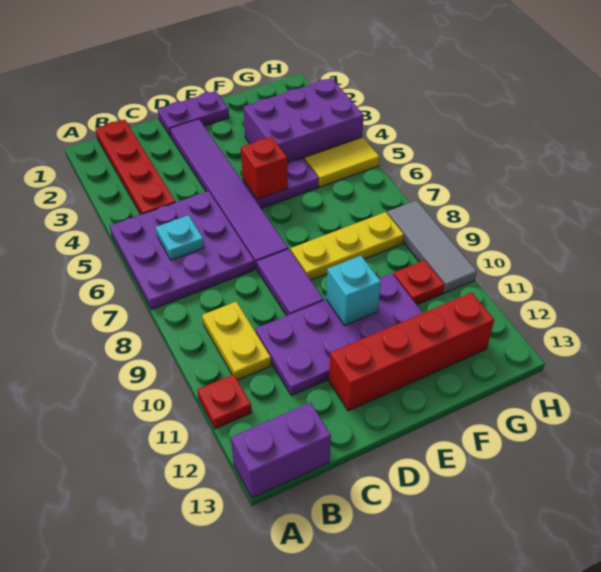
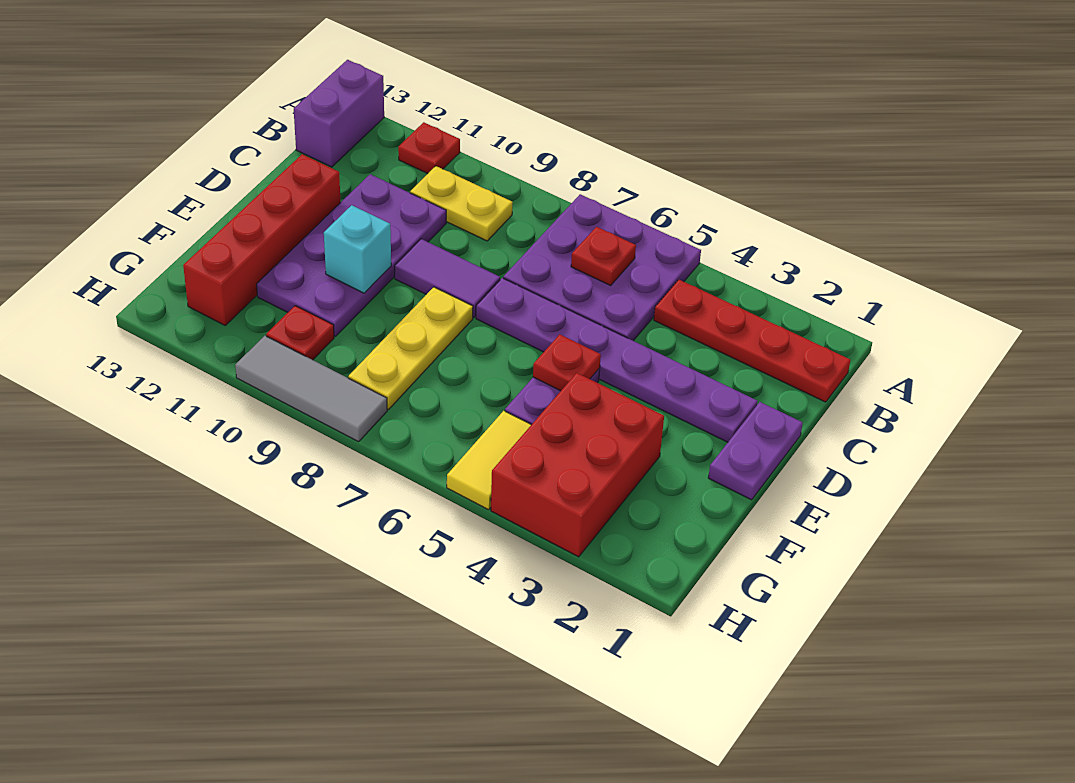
cyan plate B6 level 2 -> red plate B6 level 2
purple tile D2:D7 level 1 -> purple plate D2:D7 level 1
red brick E5 level 2 -> red plate E5 level 2
purple brick F3:H4 level 1 -> red brick F3:H4 level 1

